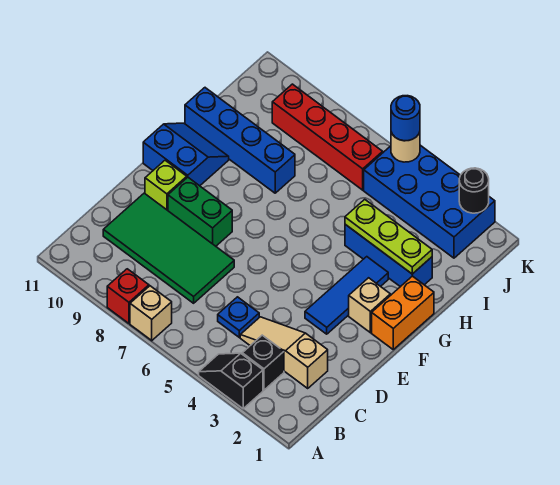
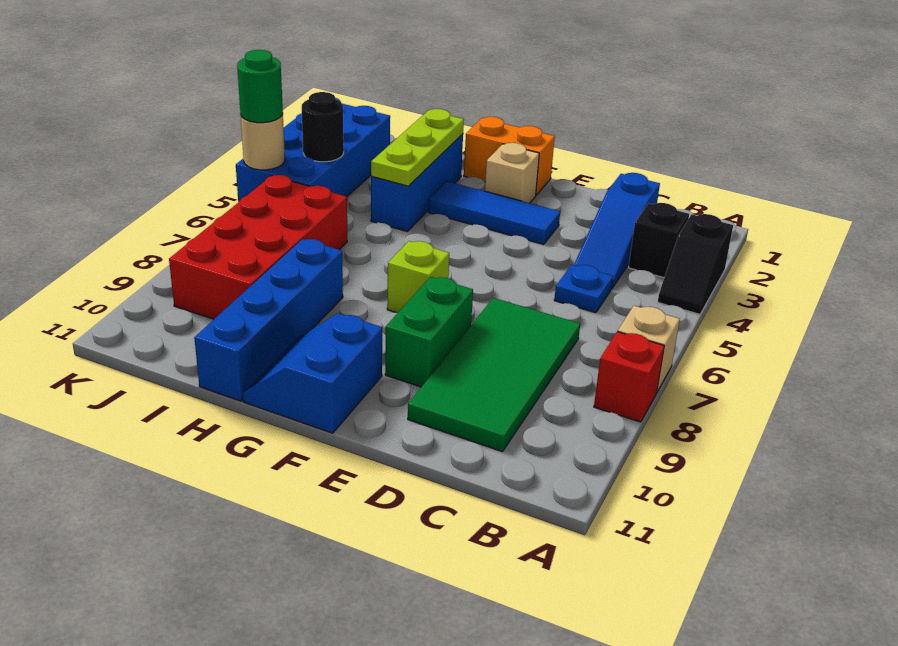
tan slope C2:C4 level 1 top 2 -> blue slope C2:C4 level 1 top 2
lime brick E10 level 1 -> lime brick F7 level 1
red brick J6:J9 level 1 -> red brick I6:J9 level 1
black round brick K2 level 2 -> black round brick J4 level 2
blue round brick K5 level 3 -> green round brick K5 level 3

